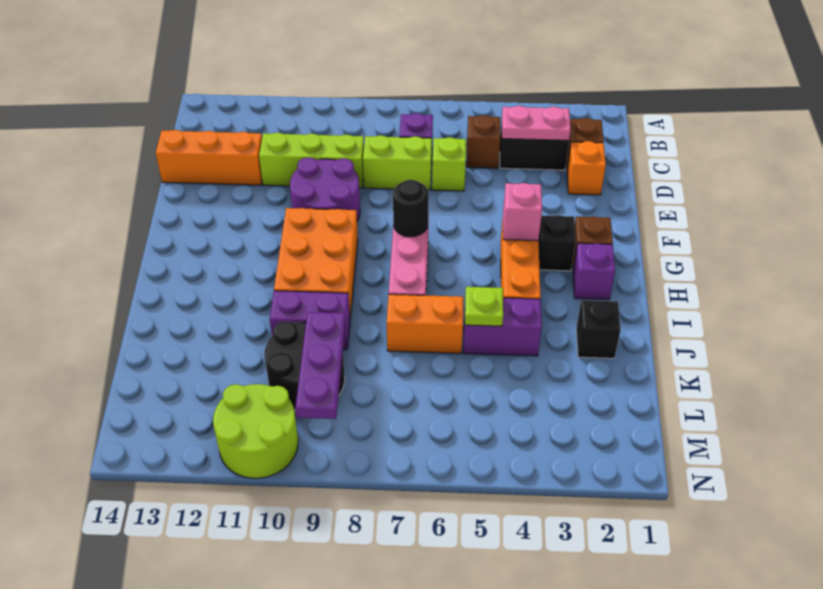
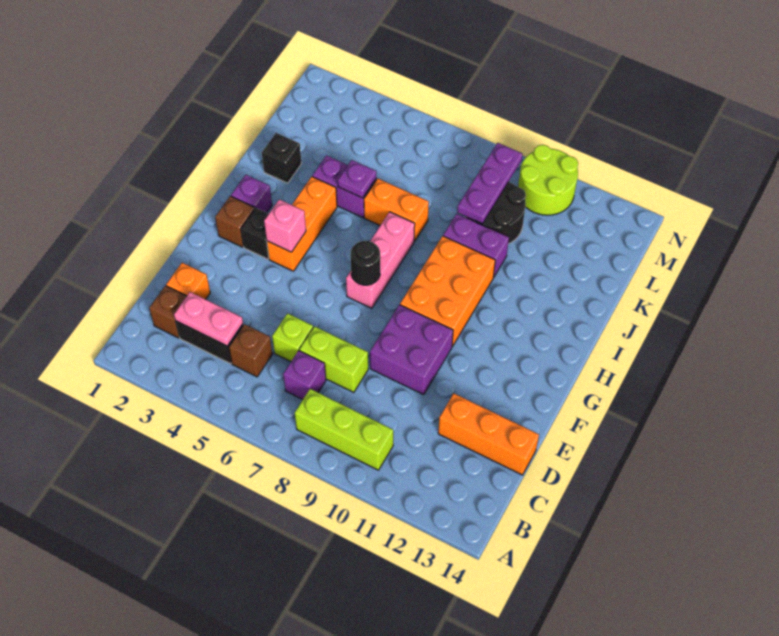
lime brick D9:D11 level 1 -> lime brick B8:B10 level 1
purple round brick E9:F10 level 1 -> purple brick E9:F10 level 1
lime plate J5 level 2 -> purple plate J5 level 2

